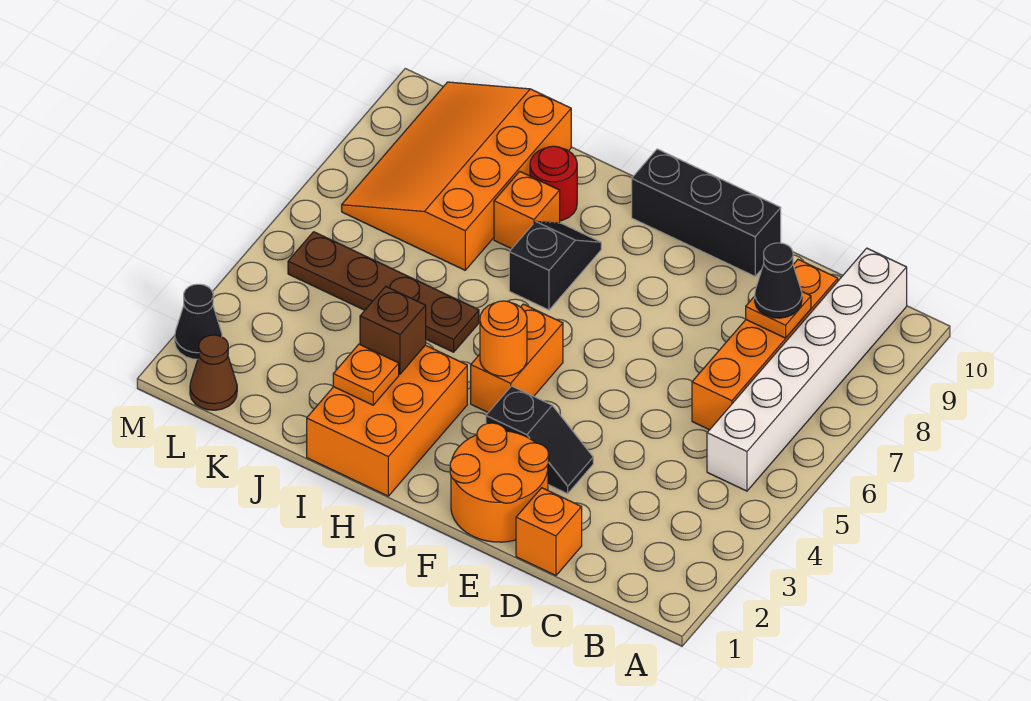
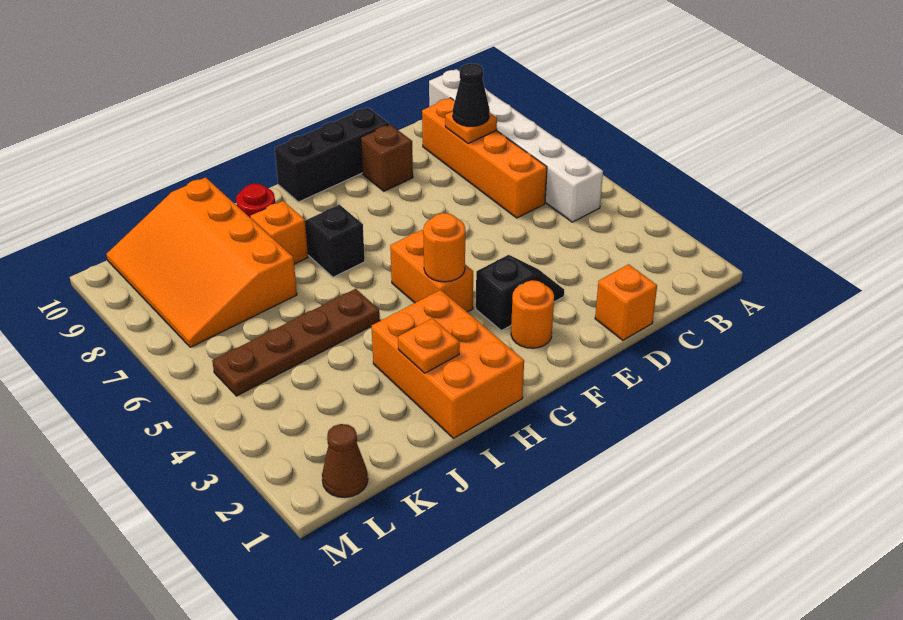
orange round brick E1:F2 level 1 -> orange round brick F2 level 1
brown brick I3 level 2 -> brown brick E9 level 1
black cone M2 level 1 -> none

